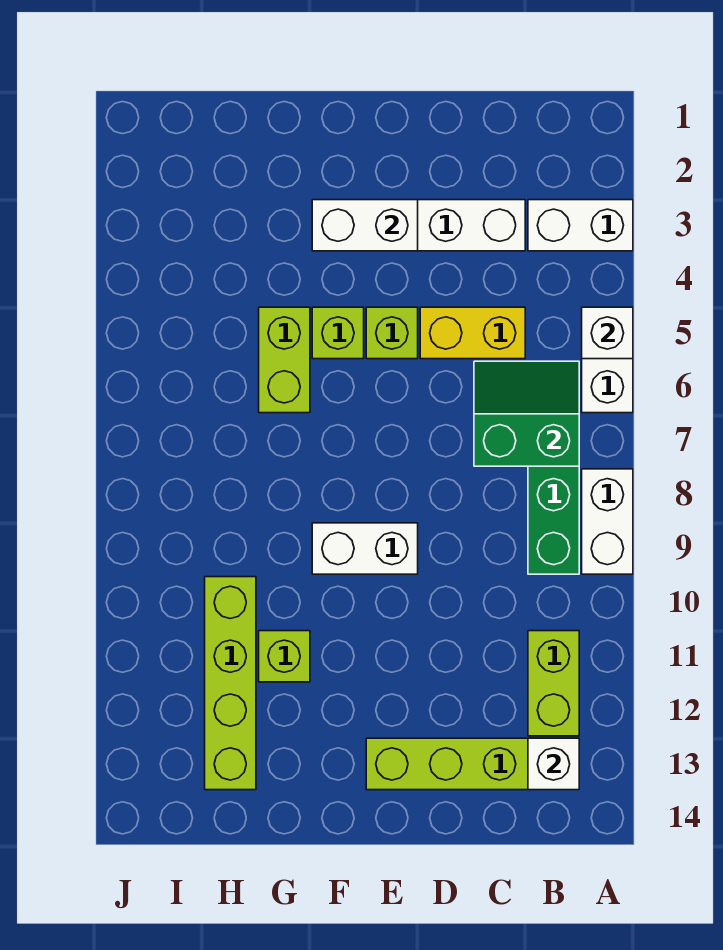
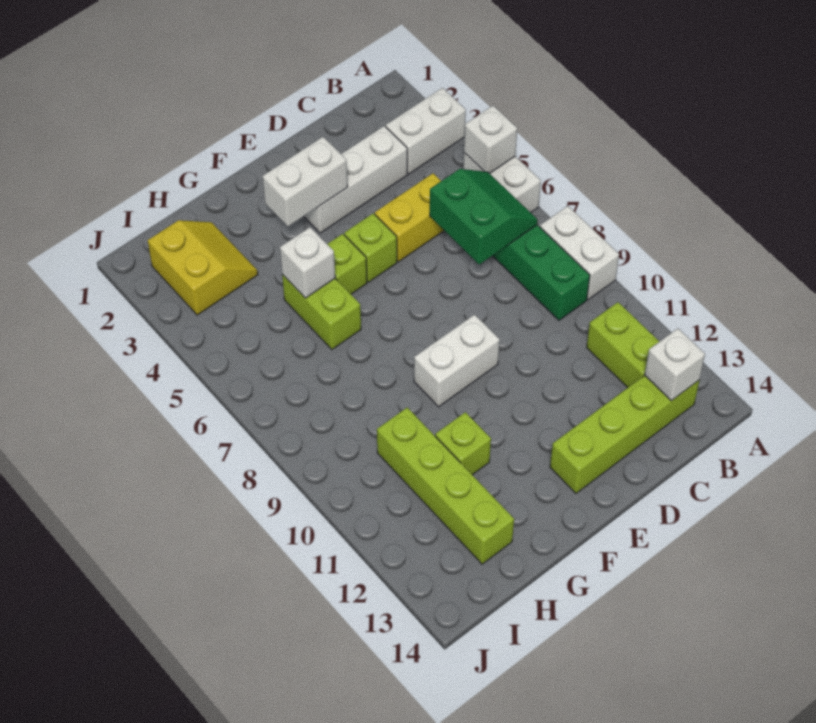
green slope B6:C7 level 2 top 7 -> green slope B6:C7 level 2 top C
none -> white brick G5 level 2
none -> yellow slope H2:I3 level 1 top I

